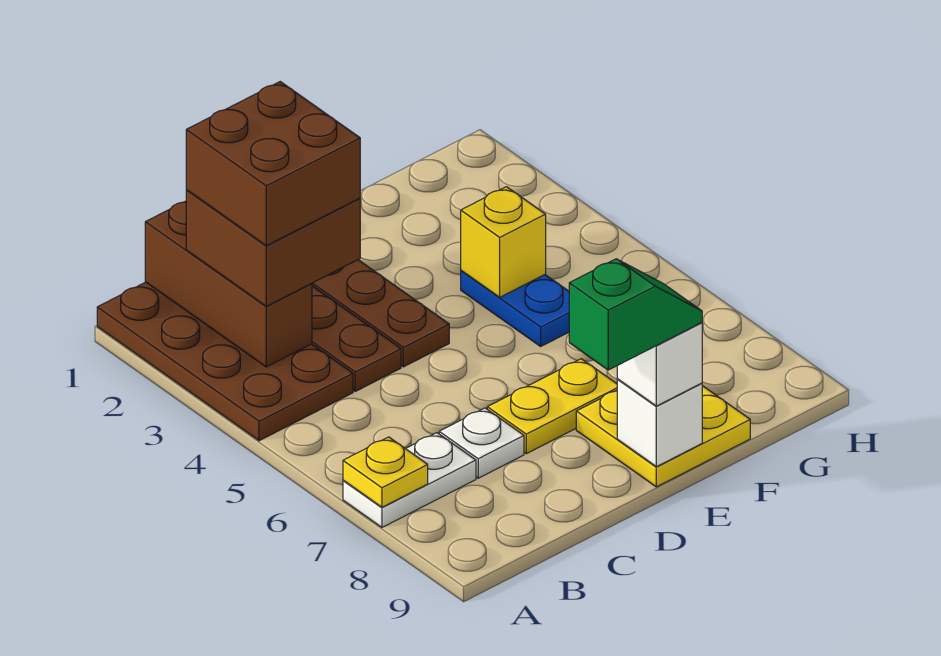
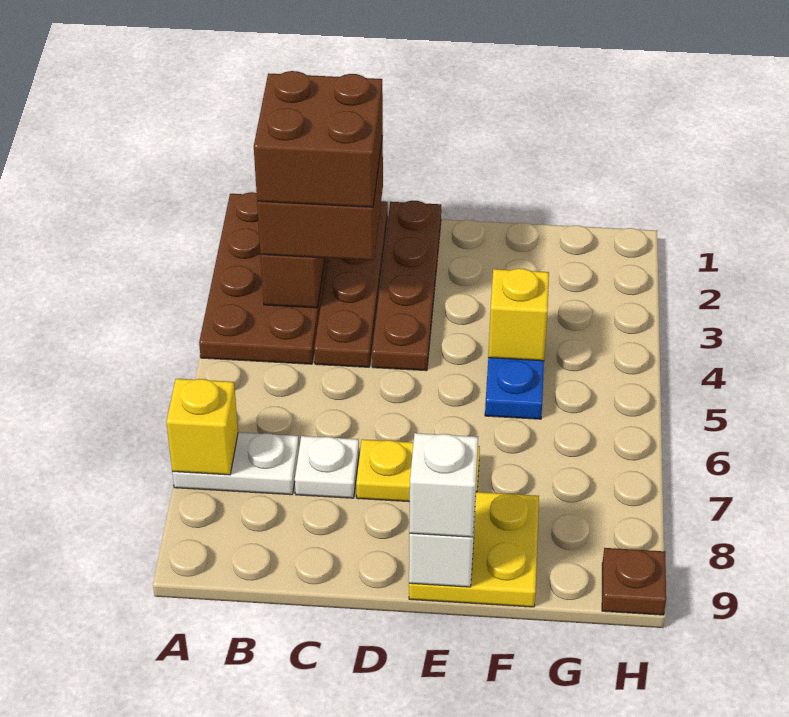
yellow plate A7 level 2 -> yellow brick A7 level 2
green slope D9:E9 level 4 top D -> none
none -> brown plate H9 level 1

